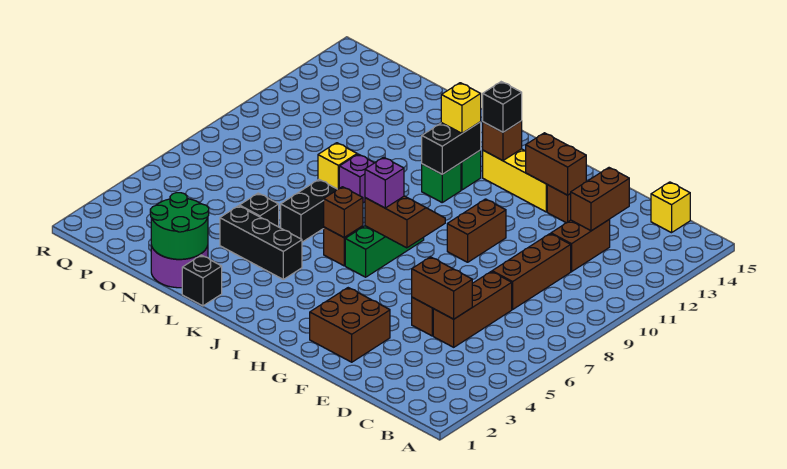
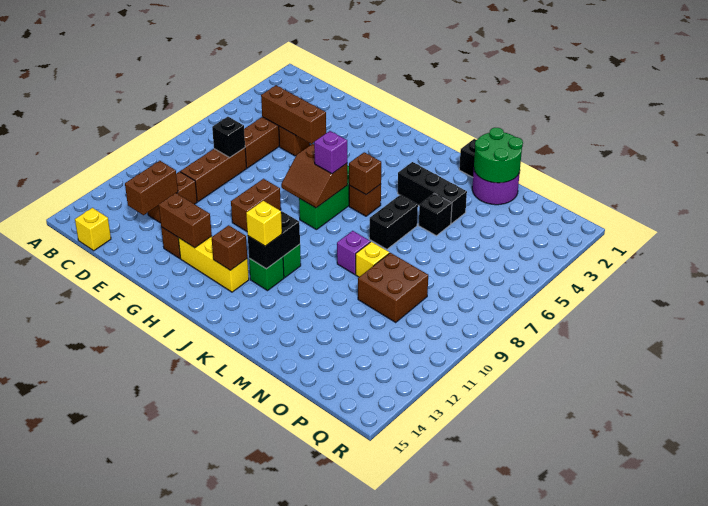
brown brick D5:E5 level 2 -> brown brick D5:F5 level 2
brown brick F2:G3 level 1 -> brown brick N9:O10 level 1
black brick I13 level 3 -> black brick D8 level 2

